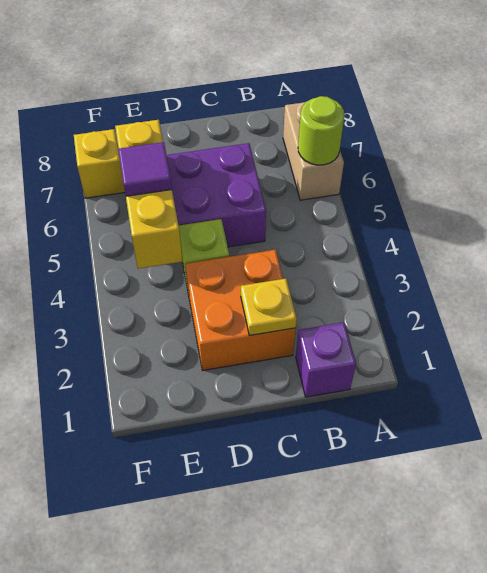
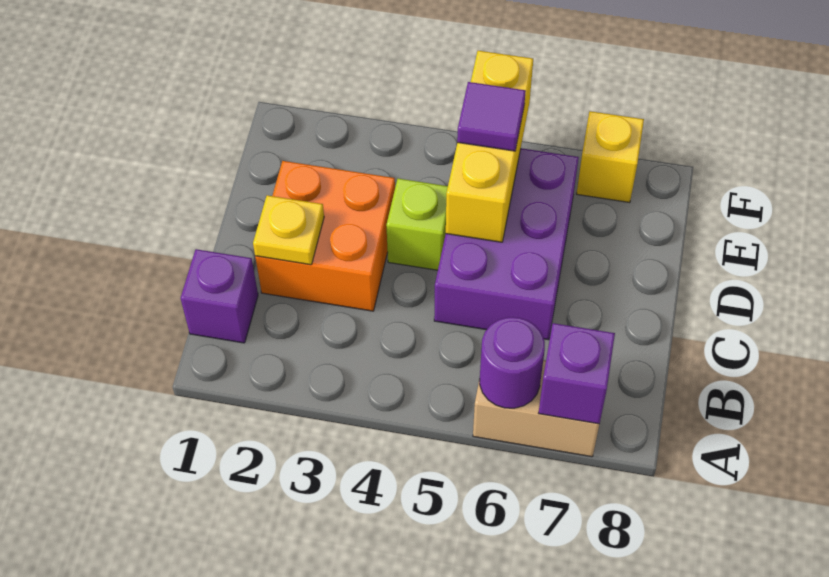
lime round brick A6 level 2 -> purple round brick A6 level 2
none -> purple brick A7 level 2
yellow brick E4:E6 level 2 -> yellow brick D5:F5 level 2

